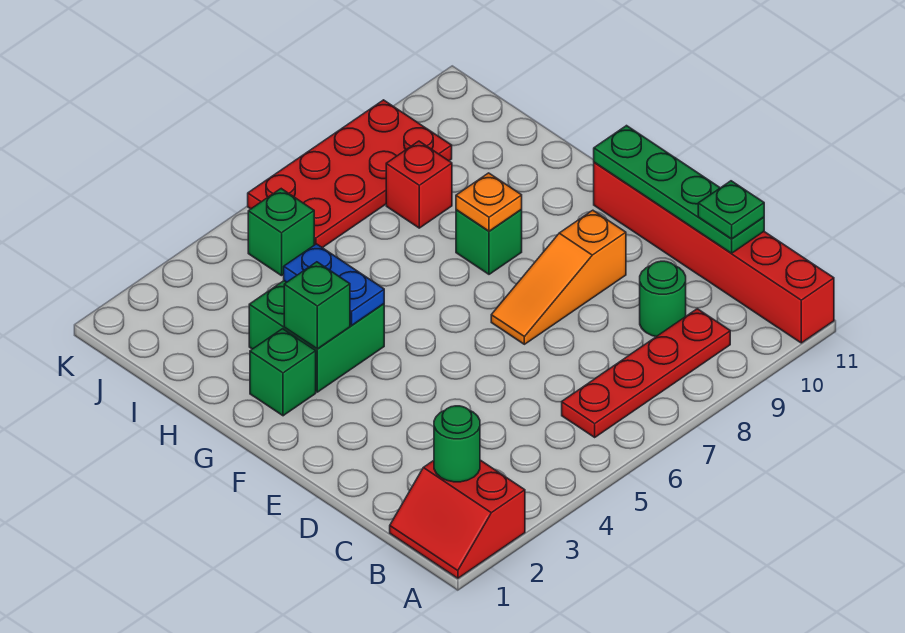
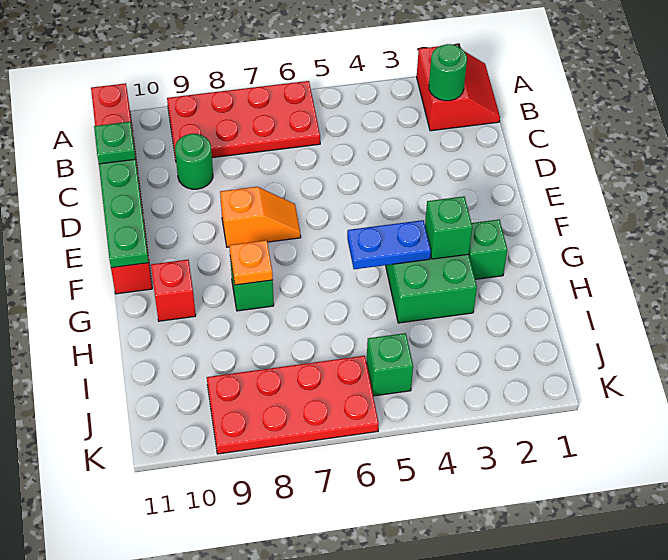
red plate B6:B9 level 1 -> red plate A6:B9 level 1
orange slope E7:E9 level 1 top 9 -> orange slope E7:E8 level 1 top 8
blue plate G4:H4 level 2 -> blue plate G4:G5 level 2
red brick I8 level 1 -> red brick G10 level 1

